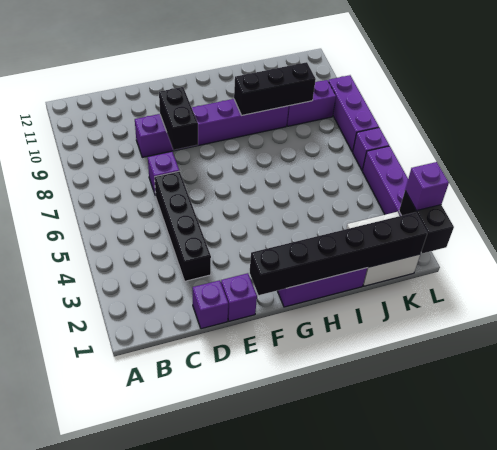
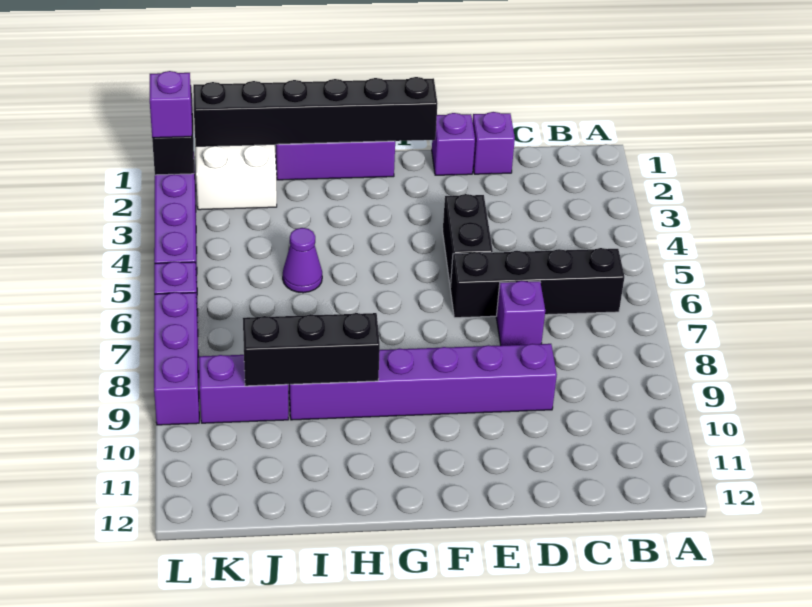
black brick D3:D6 level 1 -> black brick B6:E6 level 1
black brick E8:E9 level 2 -> black brick E4:E5 level 1
none -> purple cone I5 level 1

